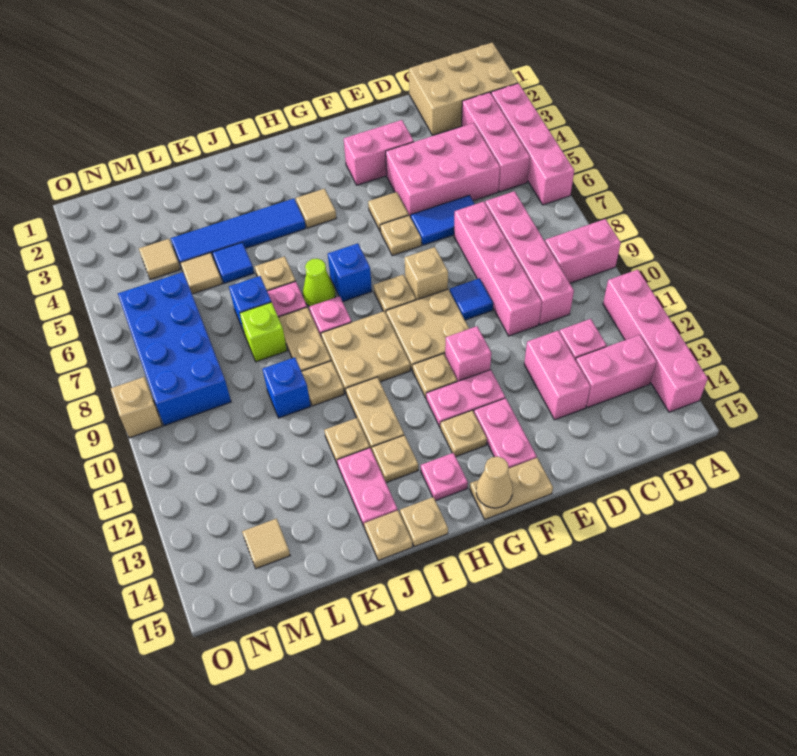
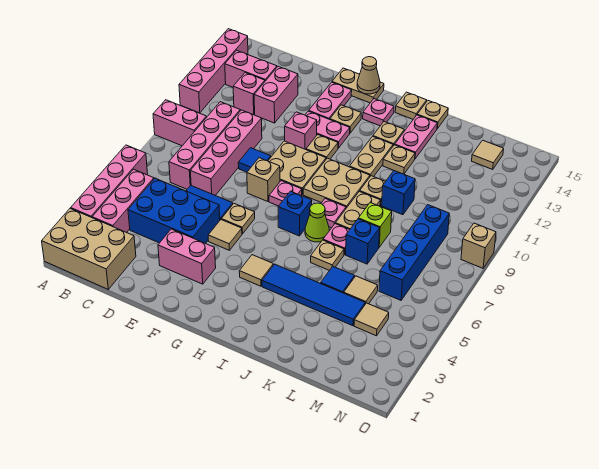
pink brick C4:E5 level 1 -> blue brick C4:E5 level 1
tan plate G8 level 1 -> pink plate G8 level 1
blue brick M6:N9 level 1 -> blue brick M6:M9 level 1

